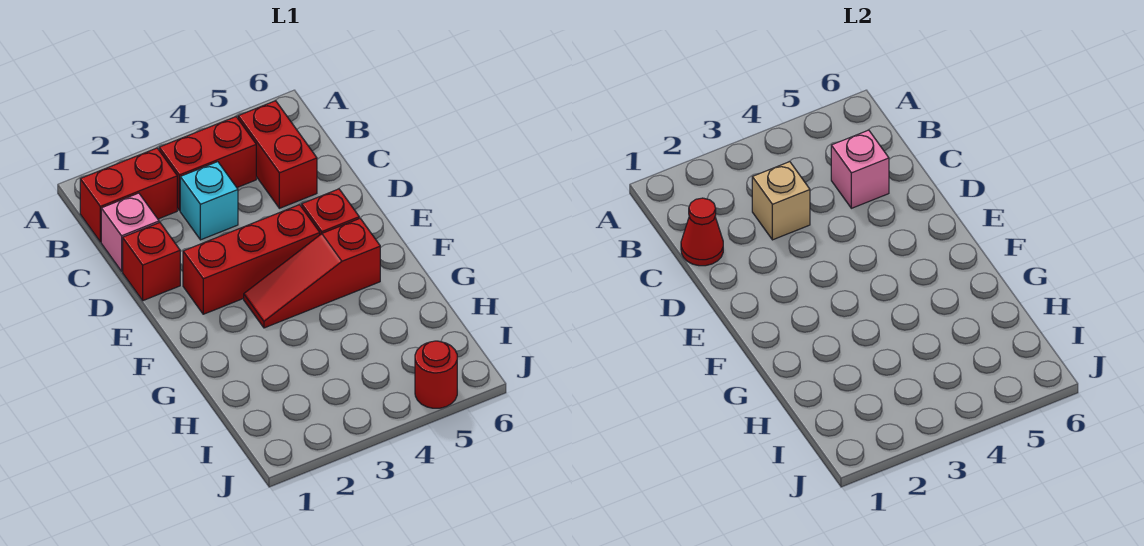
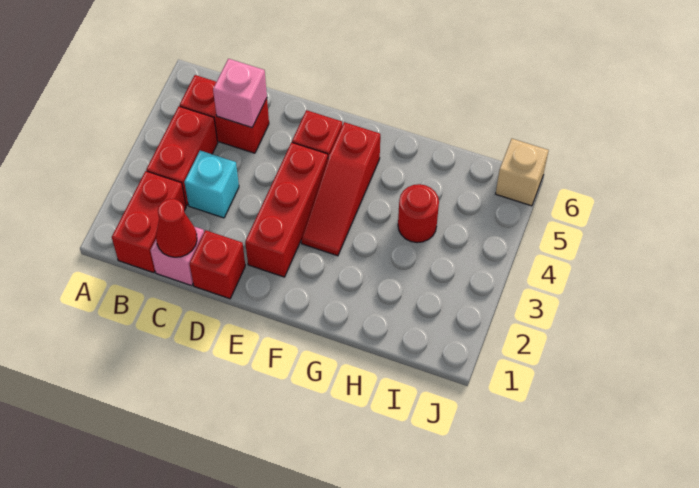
tan brick C3 level 2 -> tan brick J6 level 1
red round brick J5 level 1 -> red round brick H4 level 1

